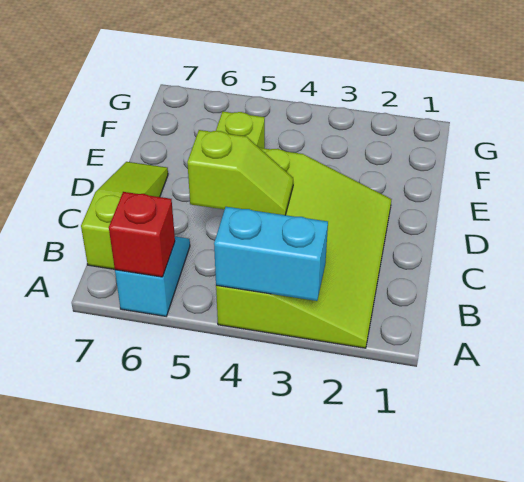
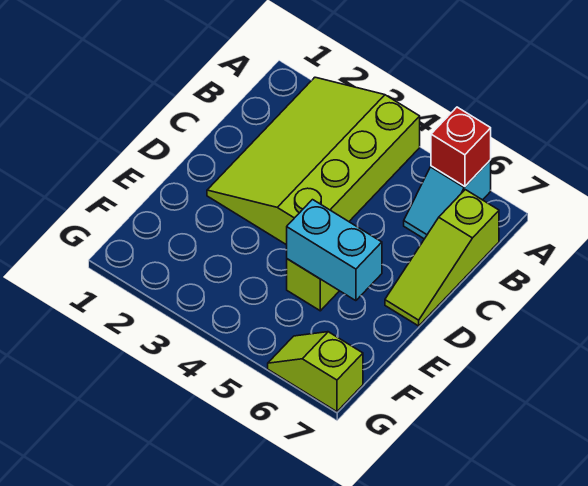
cyan brick A3:A4 level 2 -> cyan brick E5:E6 level 2
lime slope C4:C5 level 2 top 5 -> lime slope G6:G7 level 1 top 7

